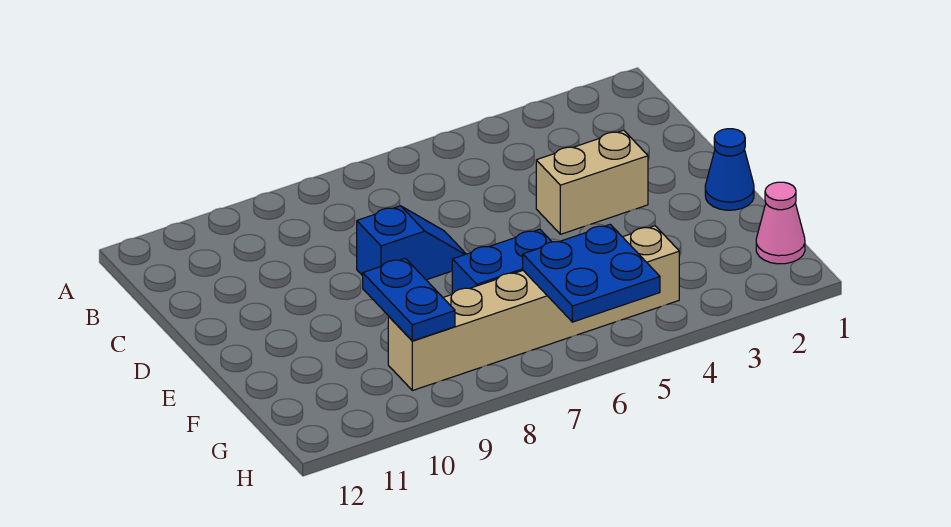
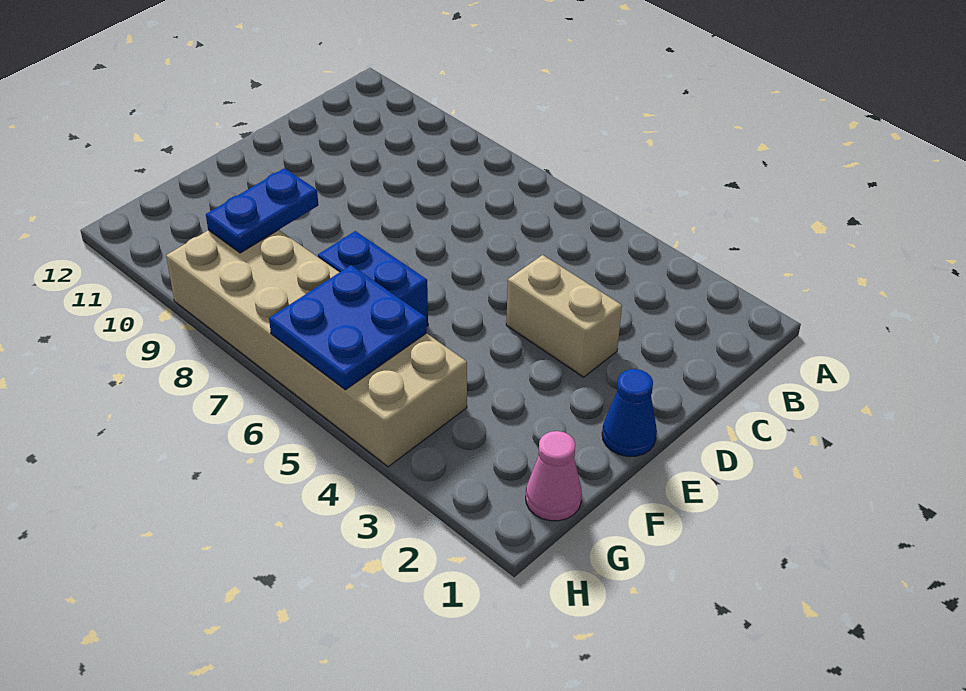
blue slope D7:D8 level 1 top 8 -> none
tan brick G4:G9 level 1 -> tan brick G4:H9 level 1

